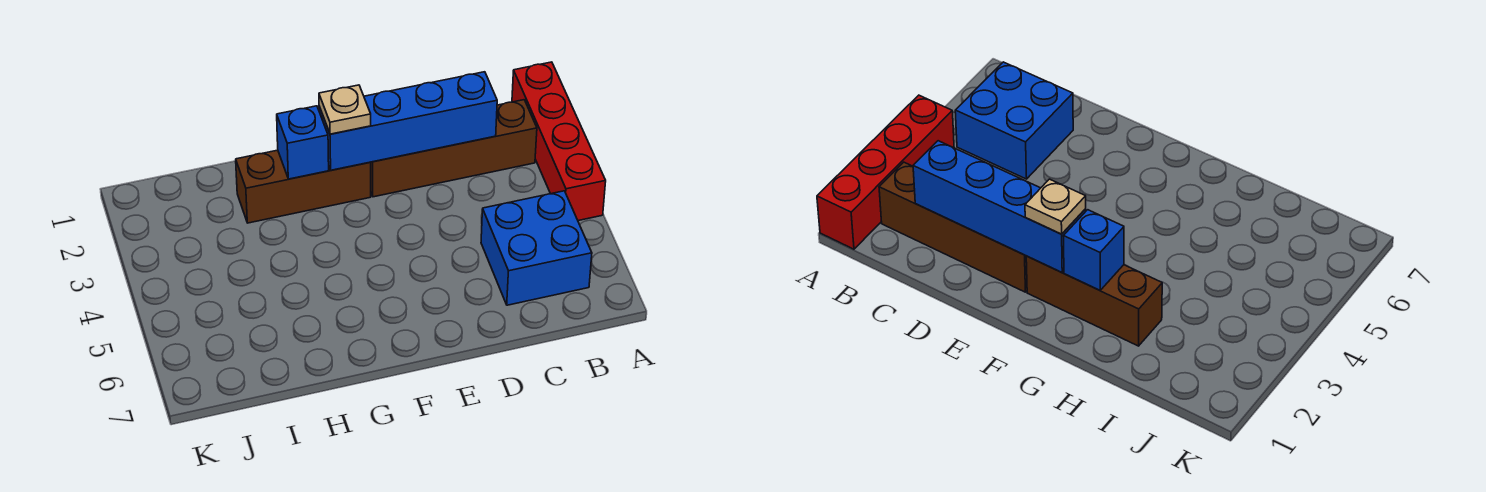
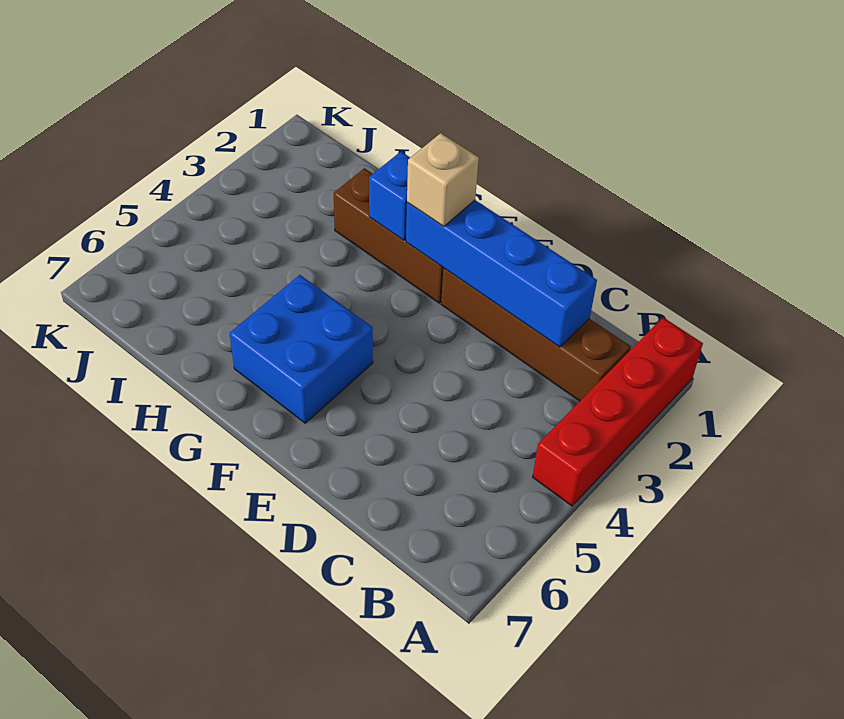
blue brick B5:C6 level 1 -> blue brick F5:G6 level 1
tan plate F2 level 3 -> tan brick F2 level 3

